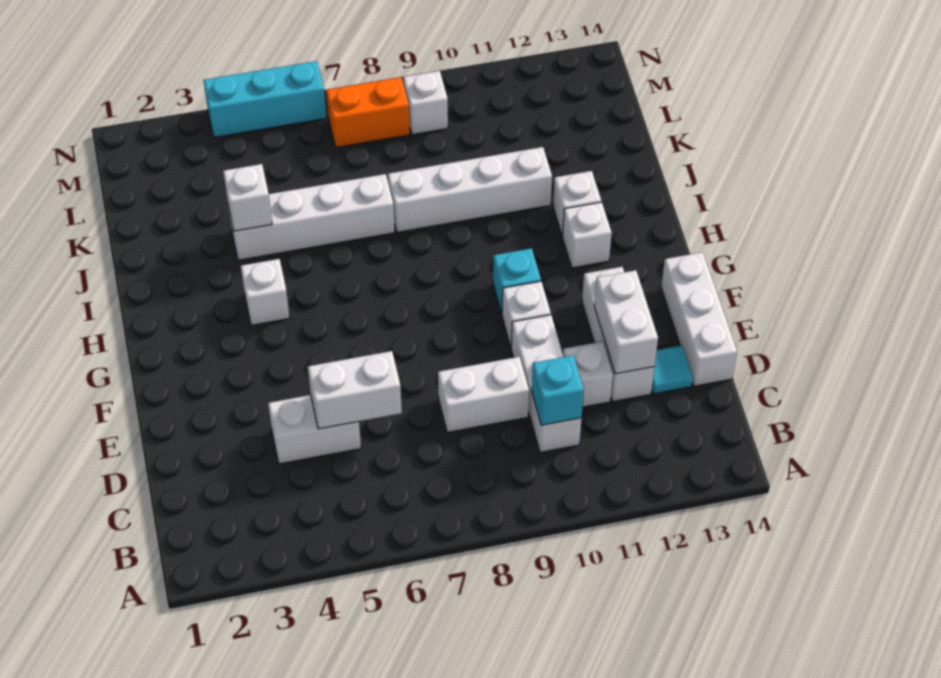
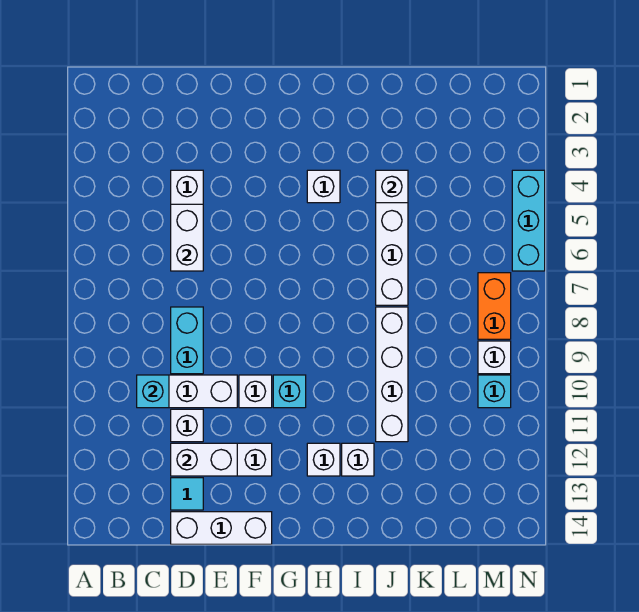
white brick D8:D9 level 1 -> cyan brick D8:D9 level 1
none -> cyan brick M10 level 1

